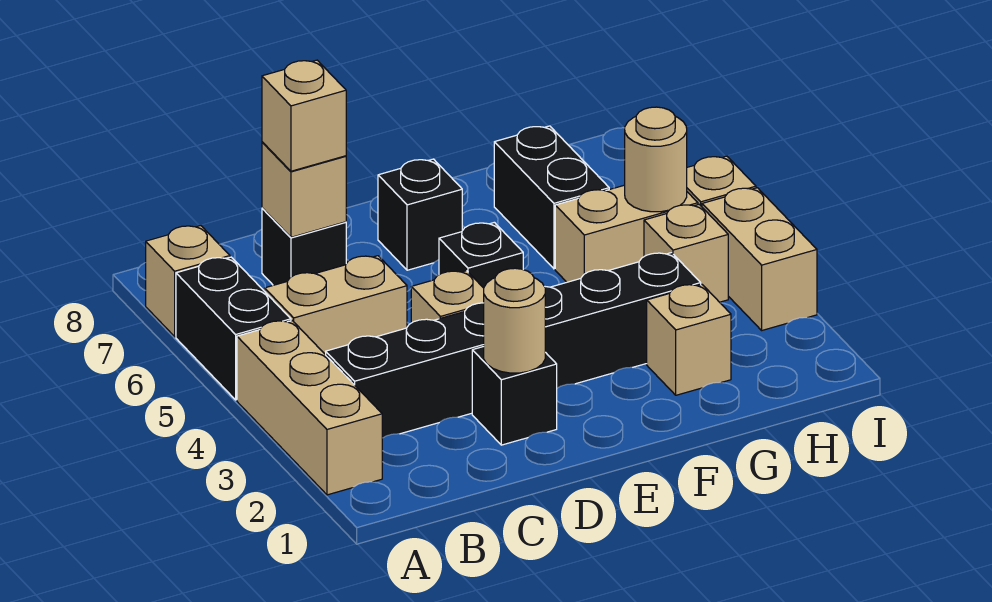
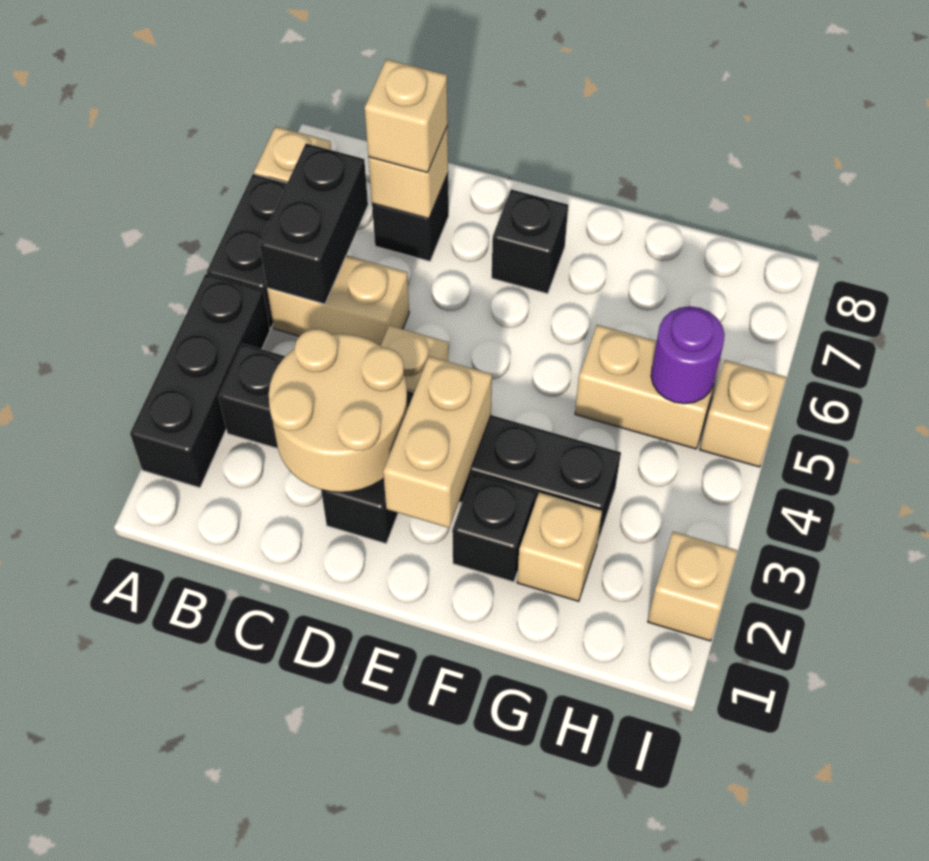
tan brick A2:A4 level 1 -> black brick A2:A4 level 1
tan round brick D2 level 2 -> tan round brick C2:D3 level 2
black brick E5 level 1 -> black brick F2 level 1
black brick G6:G7 level 1 -> black brick B5:B6 level 2
tan brick H4 level 1 -> tan brick I2 level 1
tan round brick H5 level 2 -> purple round brick H5 level 2
tan brick I3:I4 level 1 -> tan brick E2:E3 level 2

